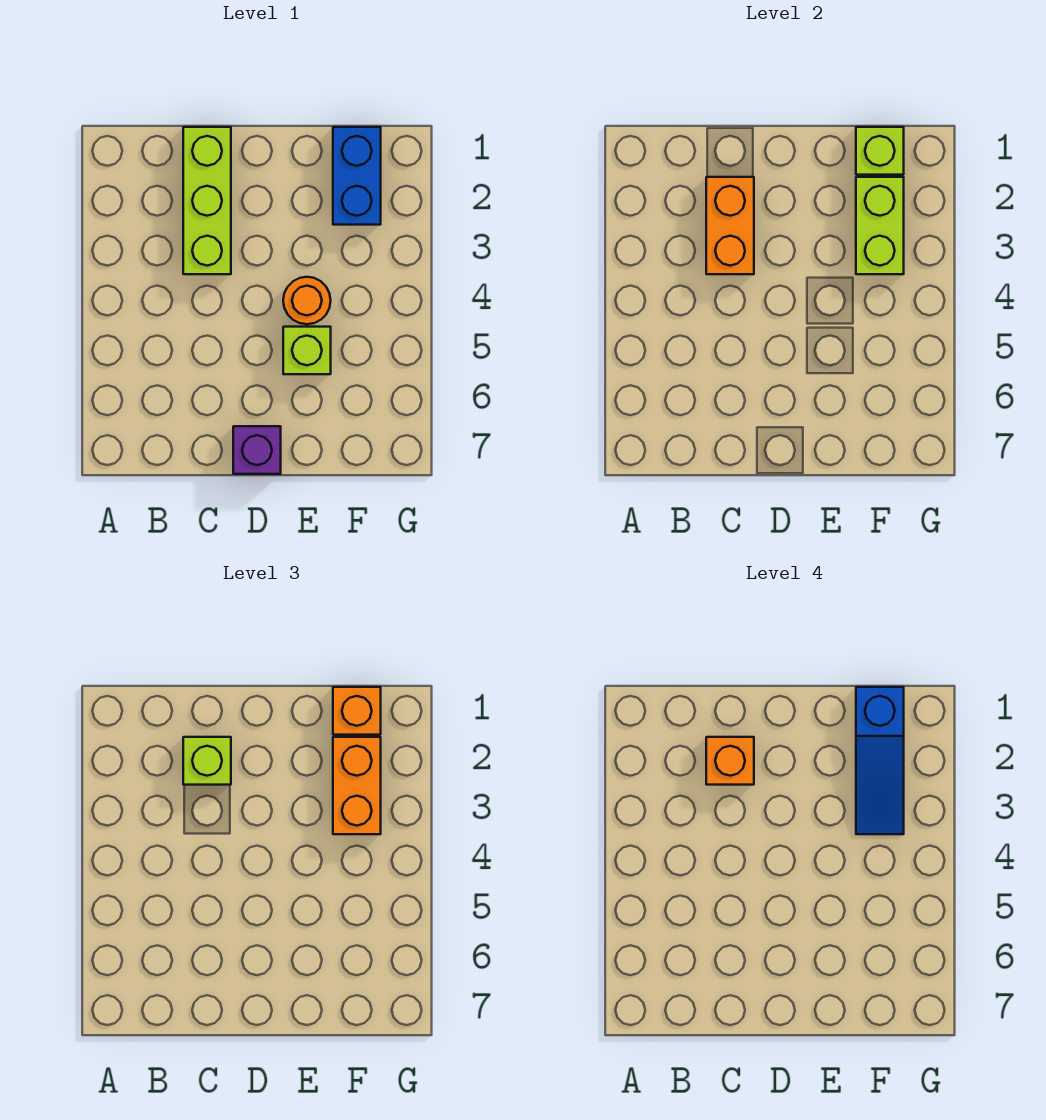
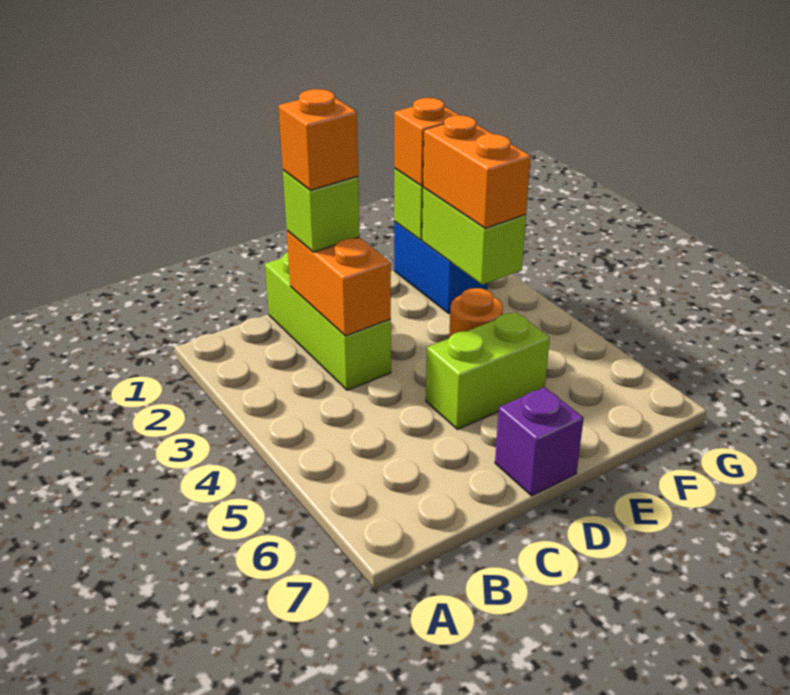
lime brick E5 level 1 -> lime brick D5:E5 level 1
blue slope F1:F3 level 4 top 1 -> none

